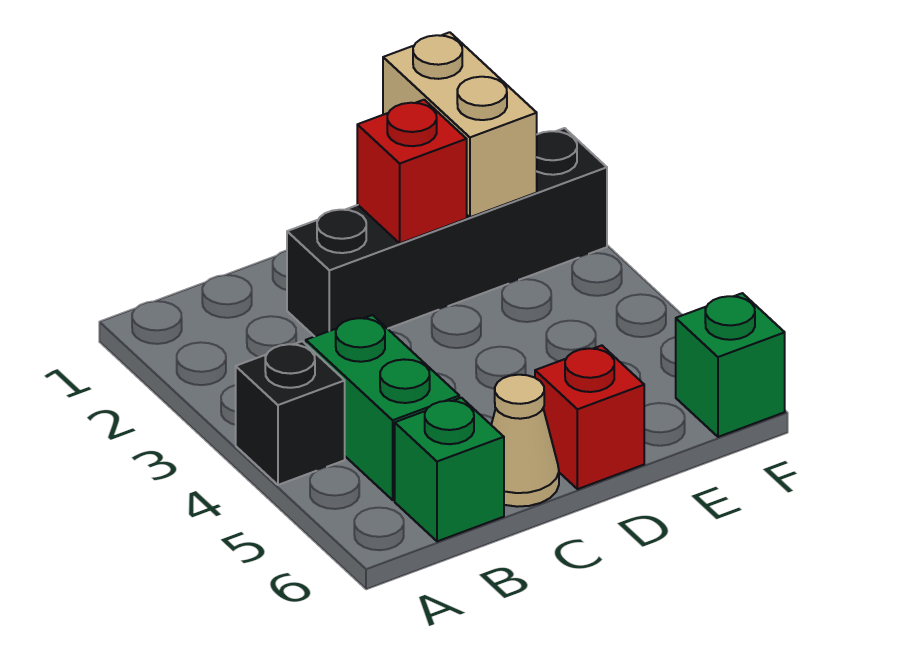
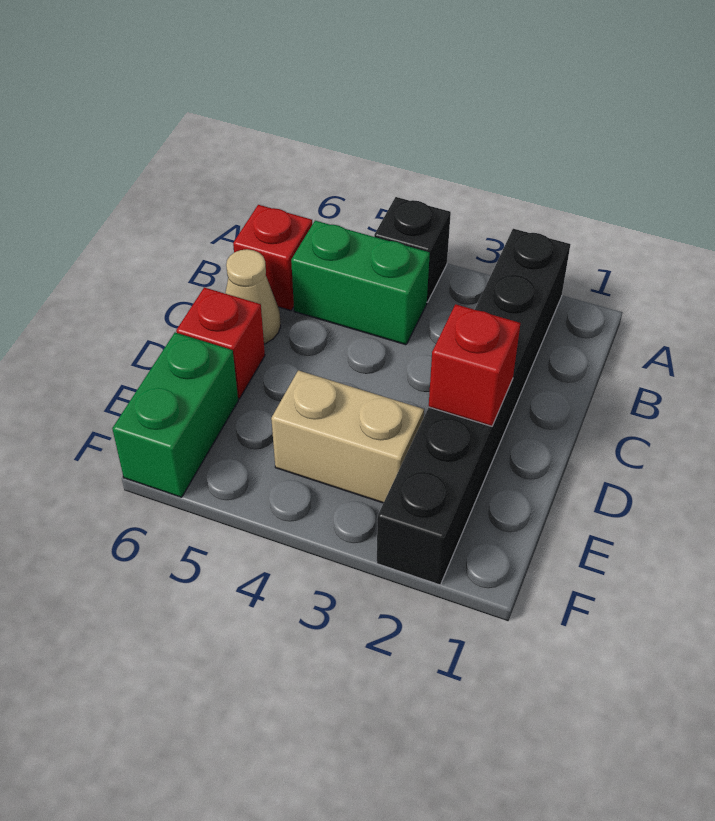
green brick B6 level 1 -> red brick B6 level 1
black brick C2:F2 level 1 -> black brick A2:F2 level 1
tan brick E1:E2 level 2 -> tan brick E3:E4 level 1
green brick F6 level 1 -> green brick E6:F6 level 1

